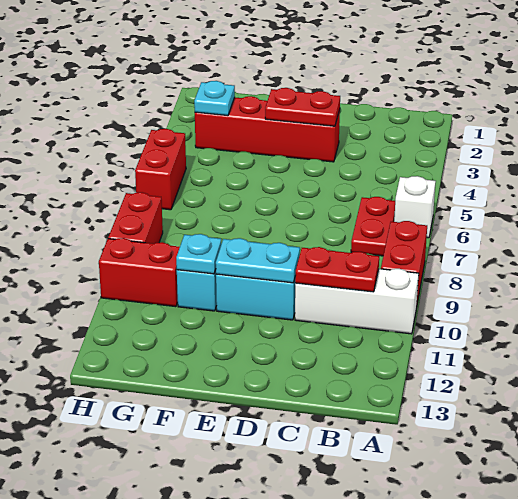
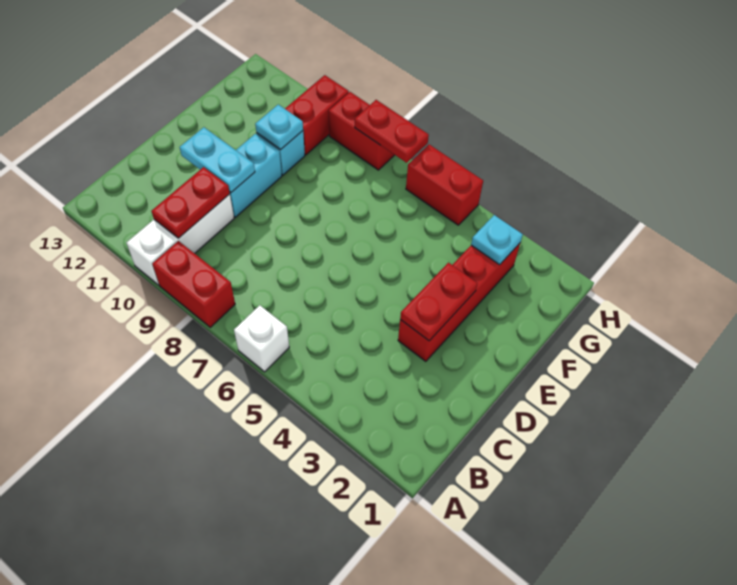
red plate B6:B7 level 1 -> red plate H7:H8 level 2
cyan plate D10:E10 level 2 -> cyan plate D10:D11 level 2

